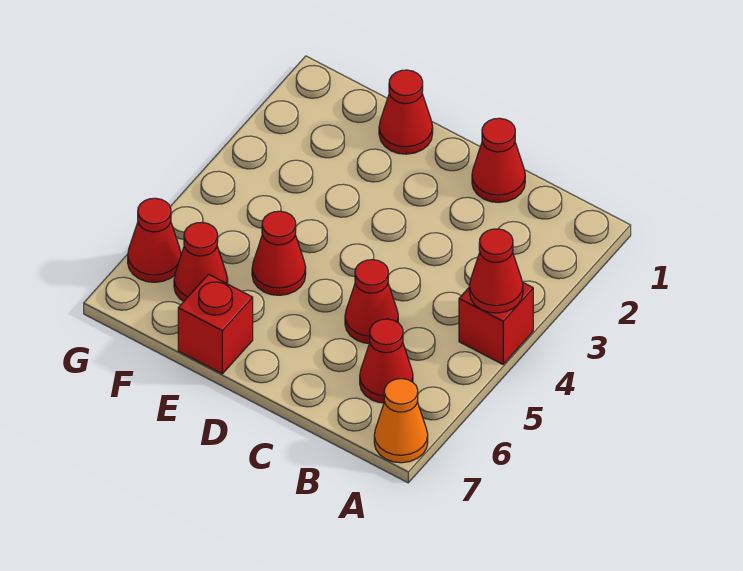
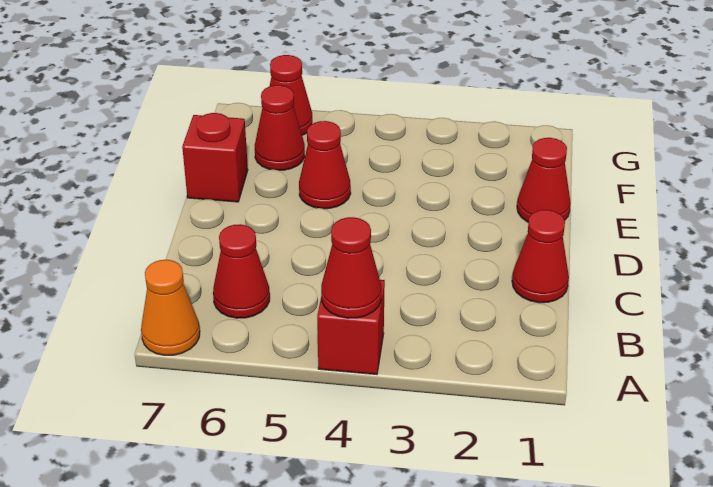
red cone C5 level 1 -> none

